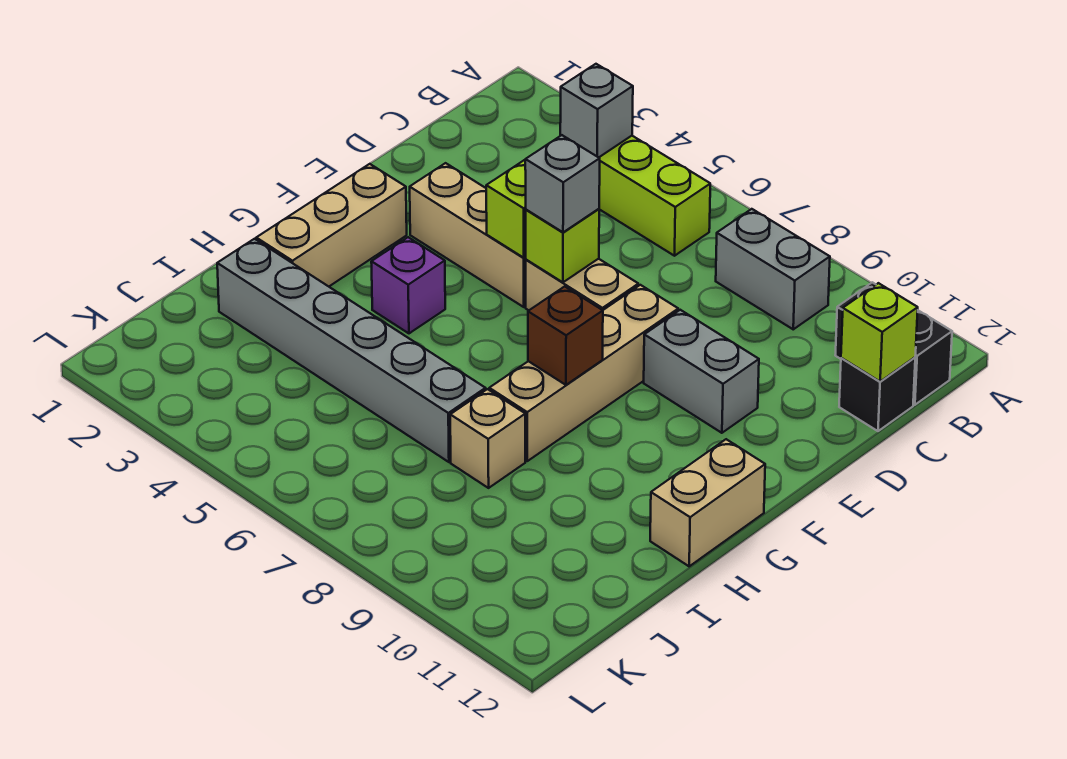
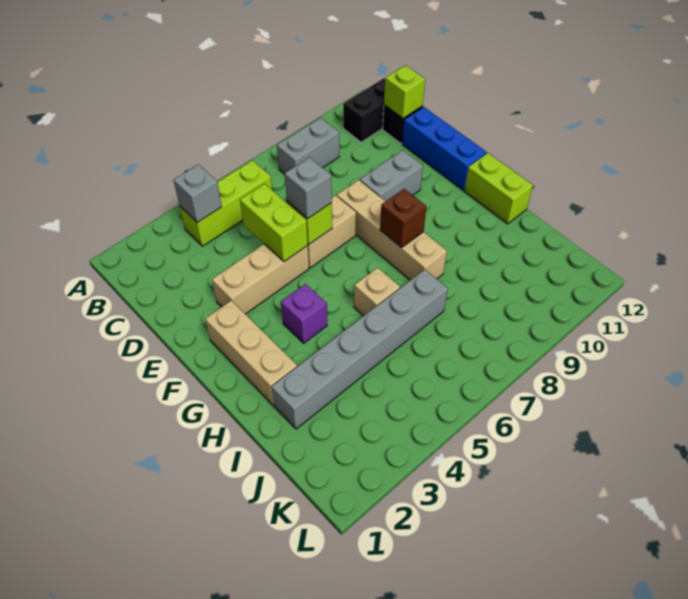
none -> blue brick D12:F12 level 1
tan brick G12:H12 level 1 -> lime brick G12:H12 level 1
tan brick I8 level 1 -> tan brick H6 level 1

